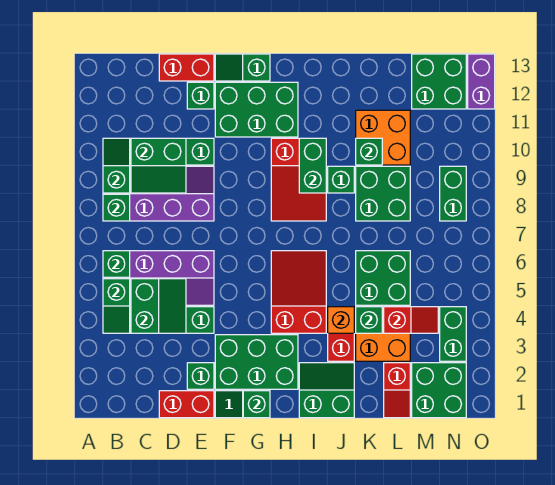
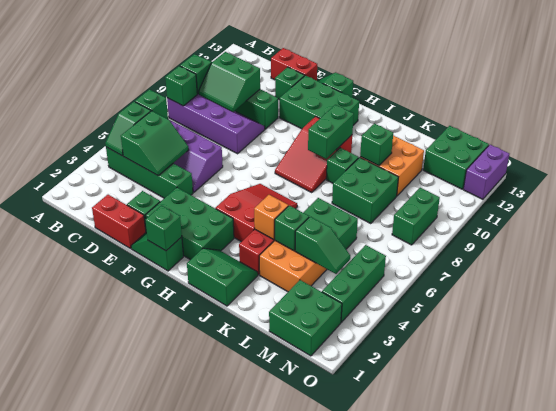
red slope L1:L2 level 1 top 2 -> none
red slope L4:M4 level 2 top L -> green slope L4:M4 level 2 top L
green brick N3:N4 level 1 -> green brick N3:N5 level 1

